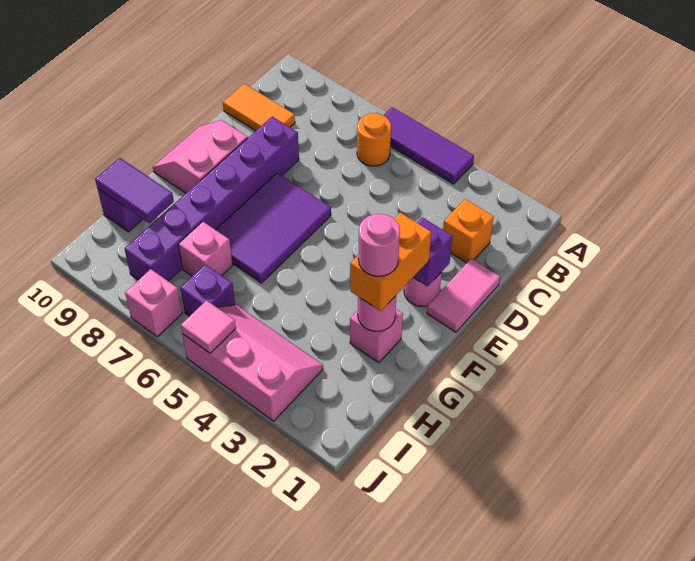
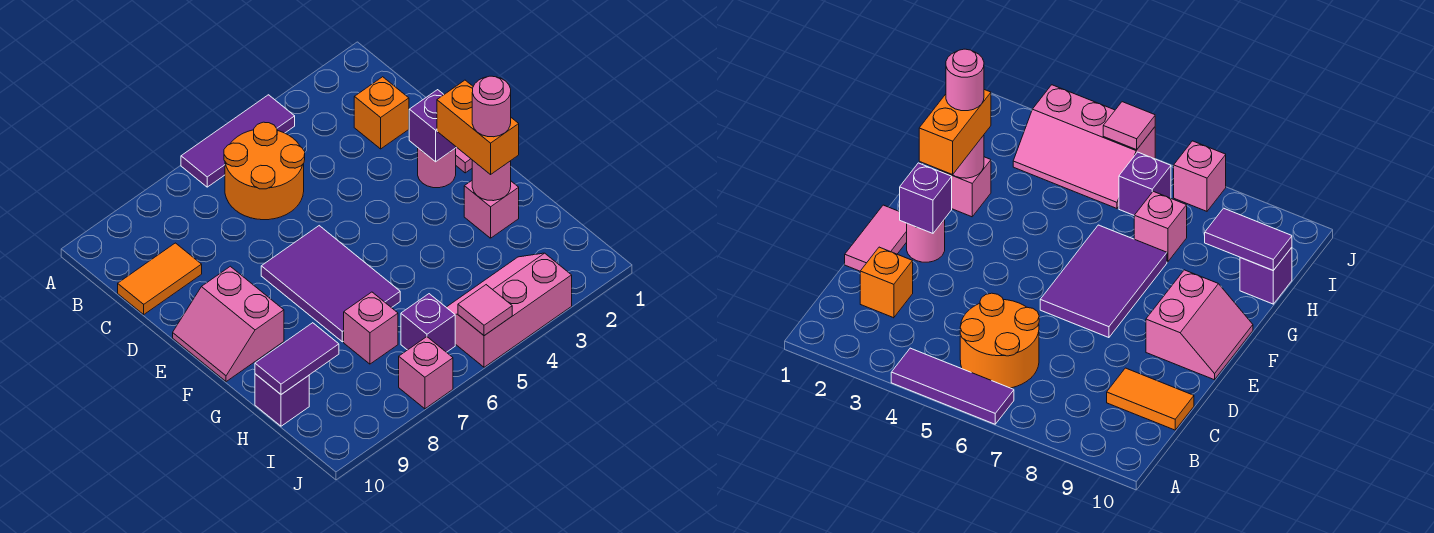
orange round brick B6 level 1 -> orange round brick B5:C6 level 1
purple brick D8:I8 level 1 -> none

